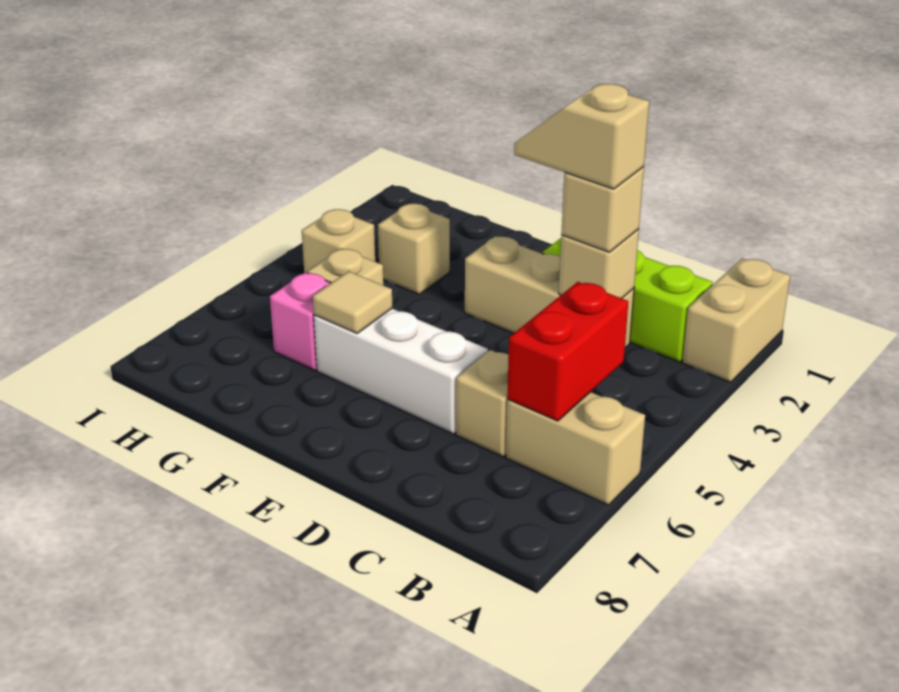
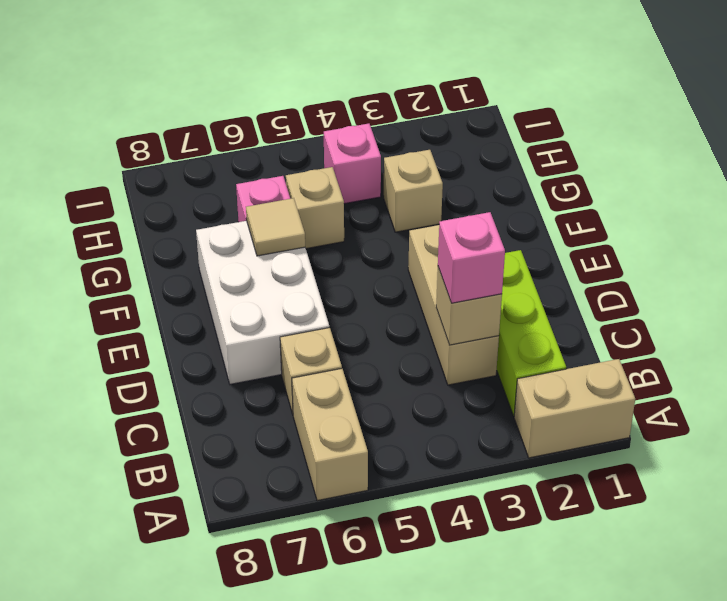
red brick B5:B6 level 2 -> none
tan brick C3 level 3 -> pink brick C3 level 3
tan slope C3:D3 level 4 top C -> none
white brick D6:F6 level 1 -> white brick D6:F7 level 1
tan brick H4 level 1 -> pink brick H4 level 1

